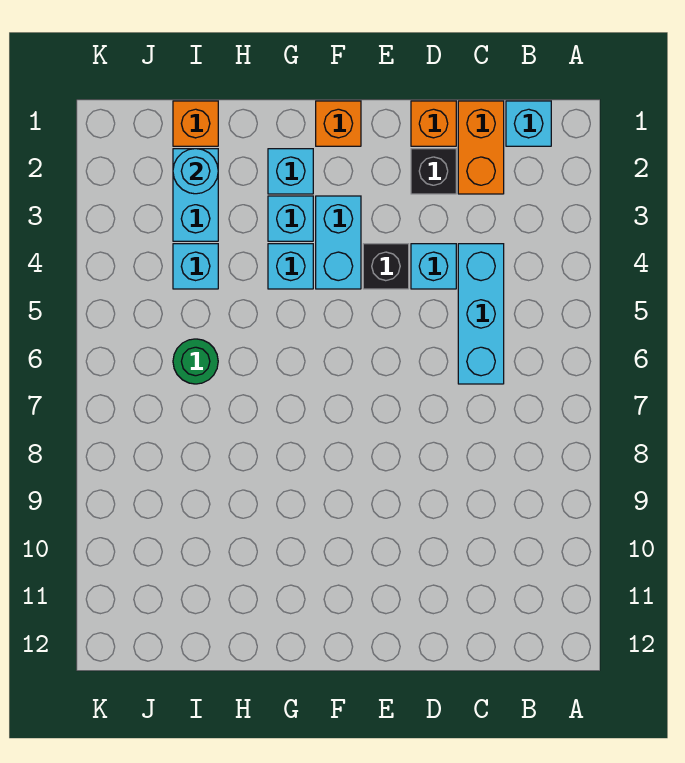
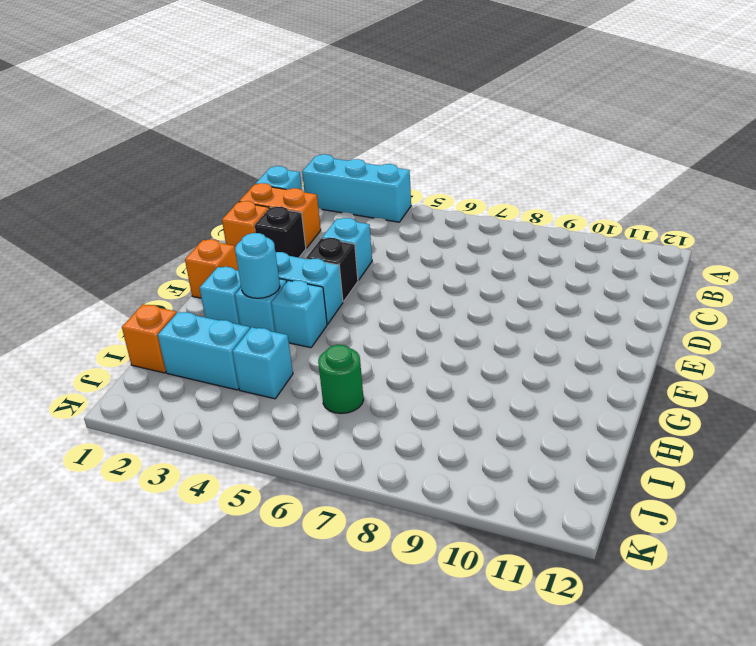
cyan brick C4:C6 level 1 -> cyan brick A2:A4 level 1
cyan round brick I2 level 2 -> cyan round brick G3 level 2

